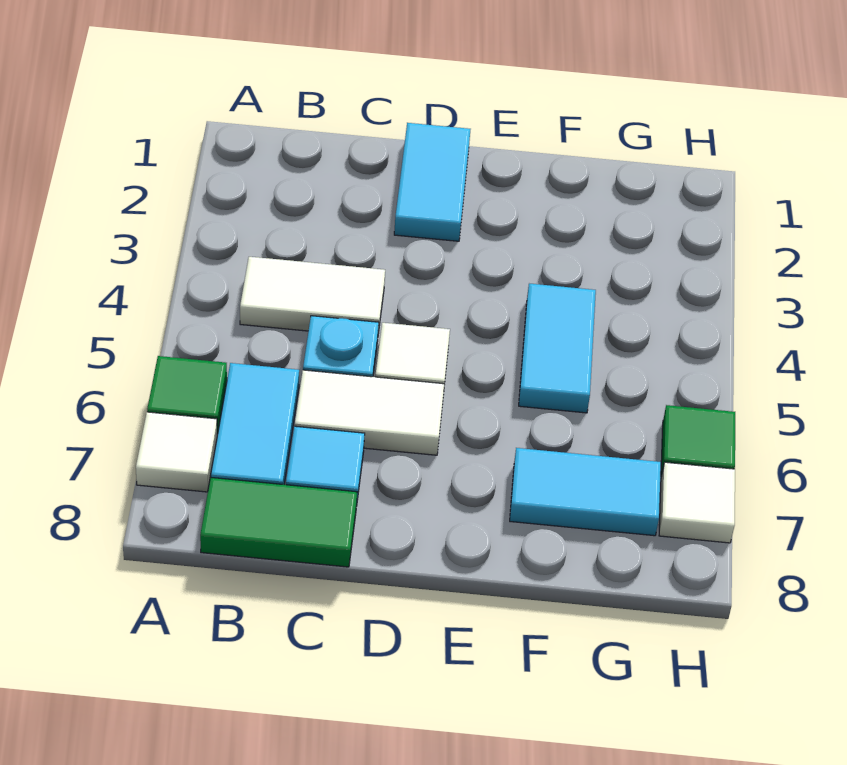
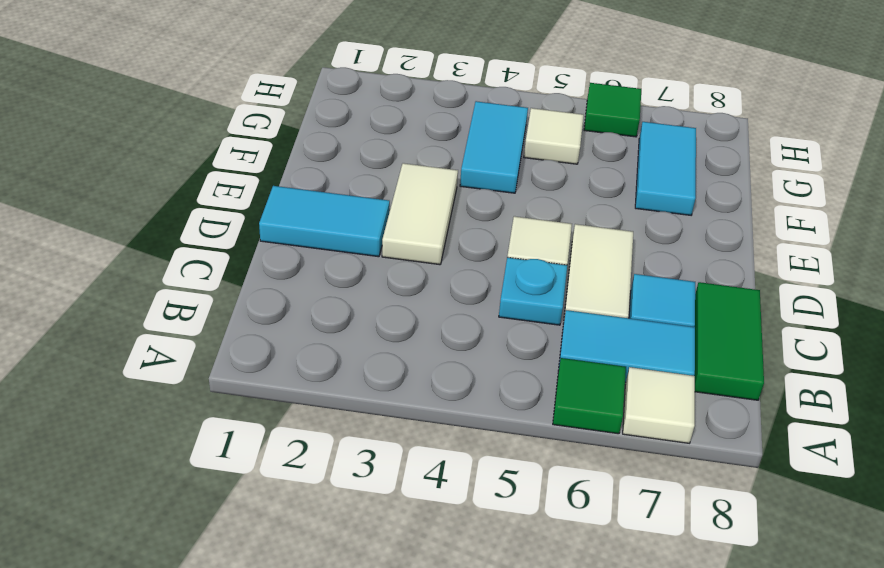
white tile B4:C4 level 1 -> white tile D3:E3 level 1
cyan tile F4:F5 level 1 -> cyan tile F4:G4 level 1
white tile H7 level 1 -> white tile G5 level 1

